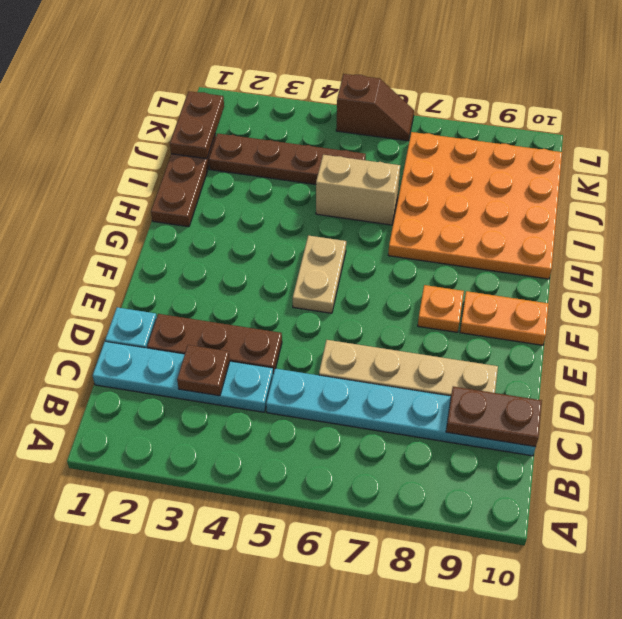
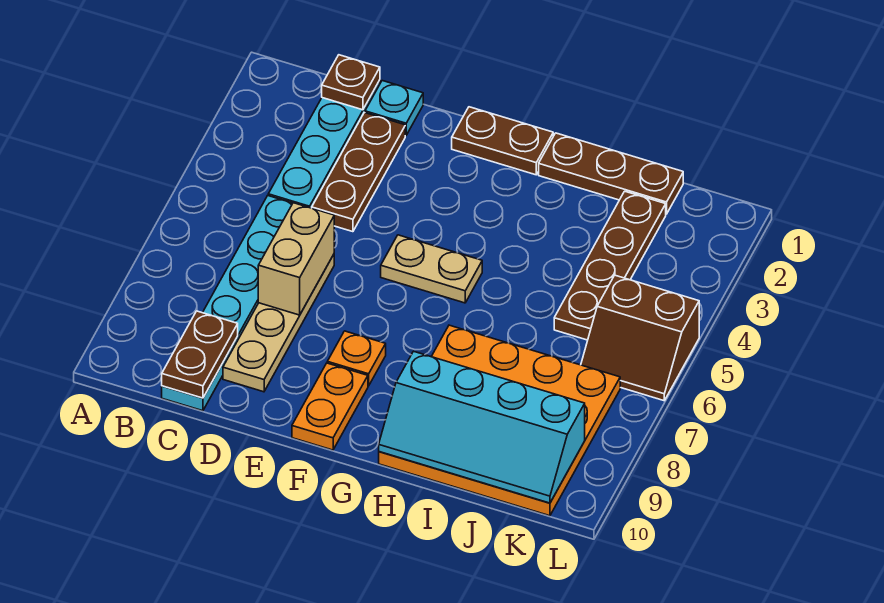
brown plate C3 level 2 -> brown plate C1 level 2
none -> cyan slope H9:K10 level 2 top 9
tan brick I5:I6 level 1 -> tan brick D6:D7 level 2
brown plate J1:K1 level 2 -> brown plate F1:G1 level 1
brown slope L5:L6 level 1 top 5 -> brown slope K5:L6 level 1 top 5

